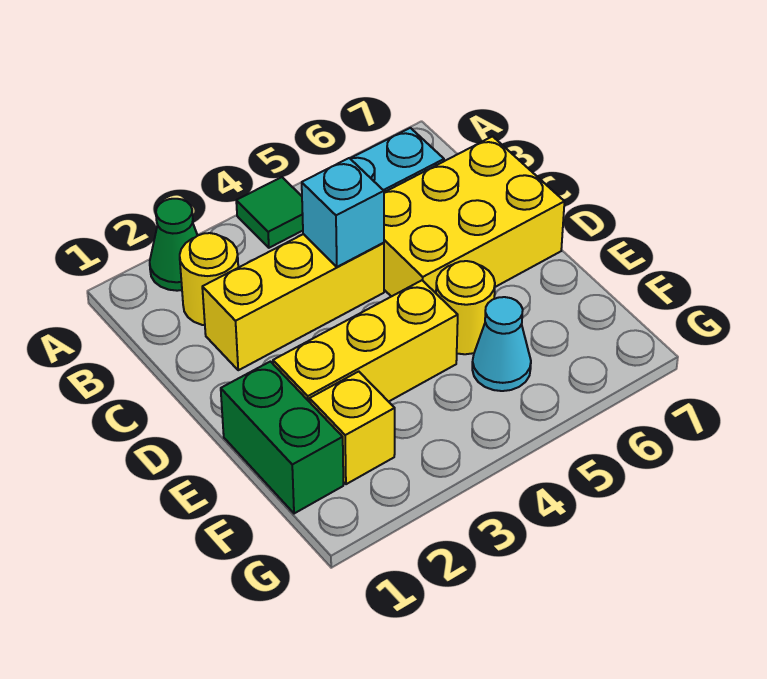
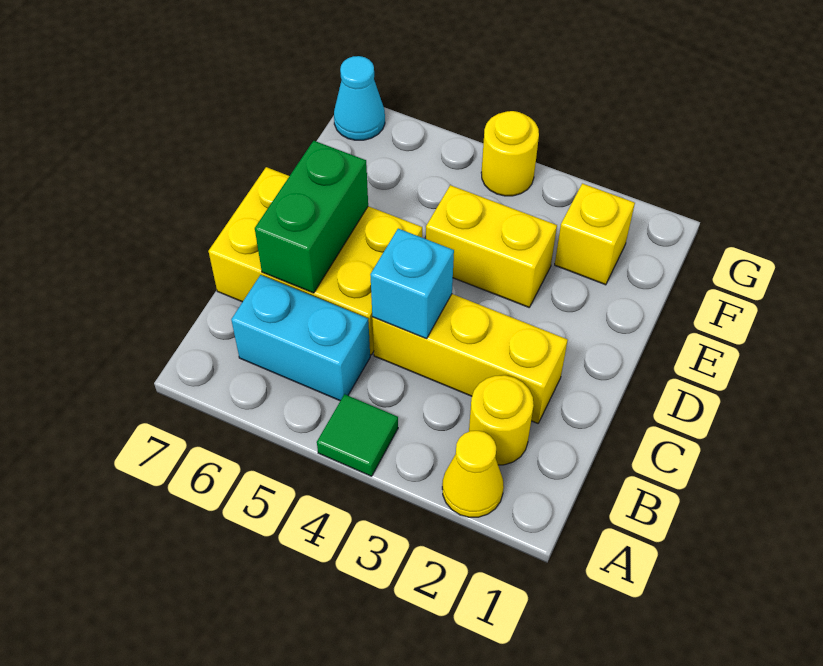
green cone A2 level 1 -> yellow cone A2 level 1
green brick E1:F1 level 1 -> green brick C6:D6 level 2
yellow brick E2:E4 level 1 -> yellow brick E3:E4 level 1
yellow round brick E5 level 1 -> yellow round brick G4 level 1
cyan cone F5 level 1 -> cyan cone G7 level 1

